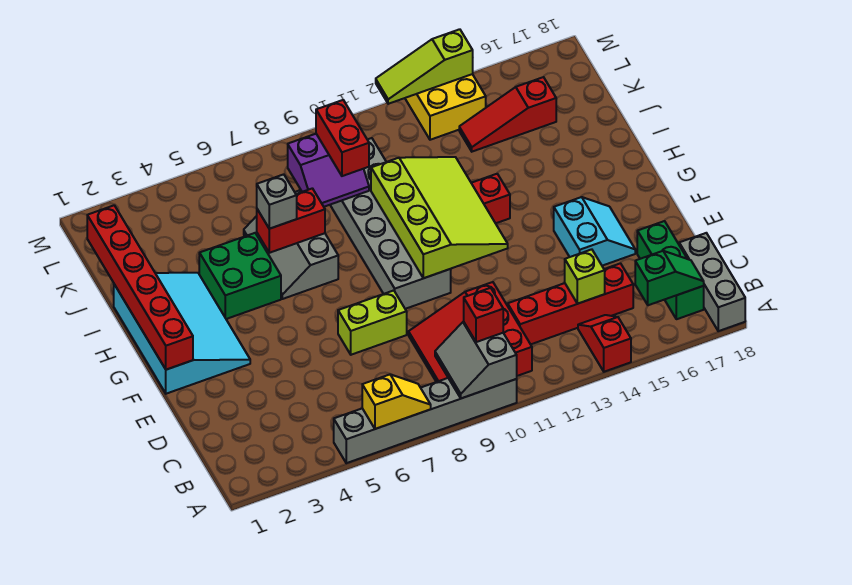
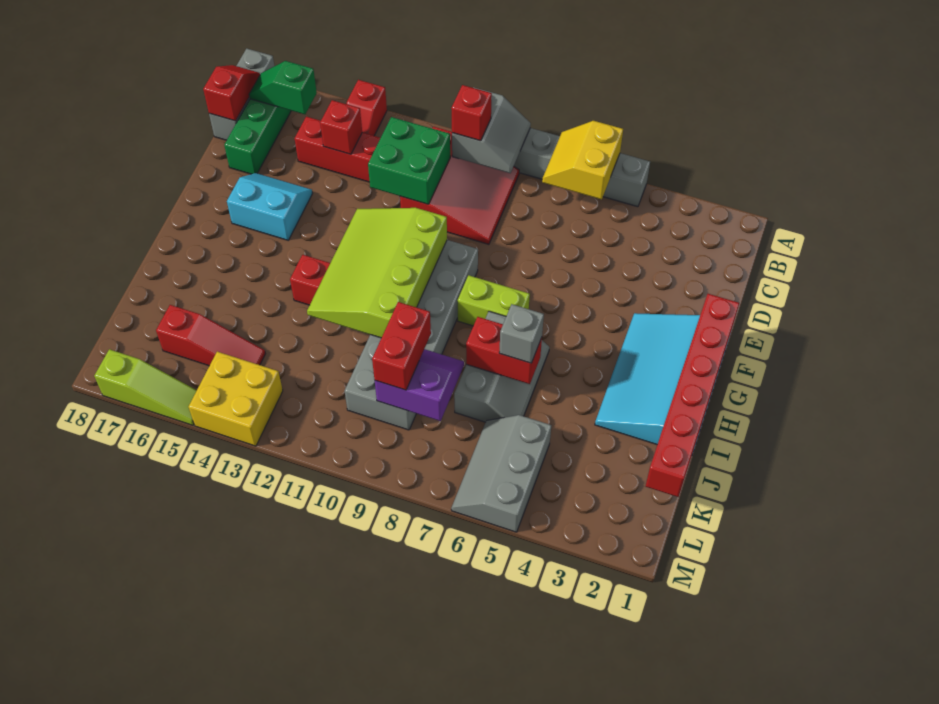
yellow slope A6:A7 level 2 top 6 -> yellow slope A6:B7 level 2 top 6
none -> red slope B18:C18 level 2 top C
lime brick C14 level 2 -> red brick C14 level 2
lime brick E7:E8 level 1 -> lime brick G7:G8 level 1
cyan slope E15:F16 level 1 top 15 -> cyan slope E15:F16 level 1 top F
green brick H4:I5 level 1 -> green brick C11:D12 level 2
none -> grey slope K5:M6 level 1 top 5
lime slope M12:M14 level 2 top 14 -> lime slope M15:M17 level 1 top 17

